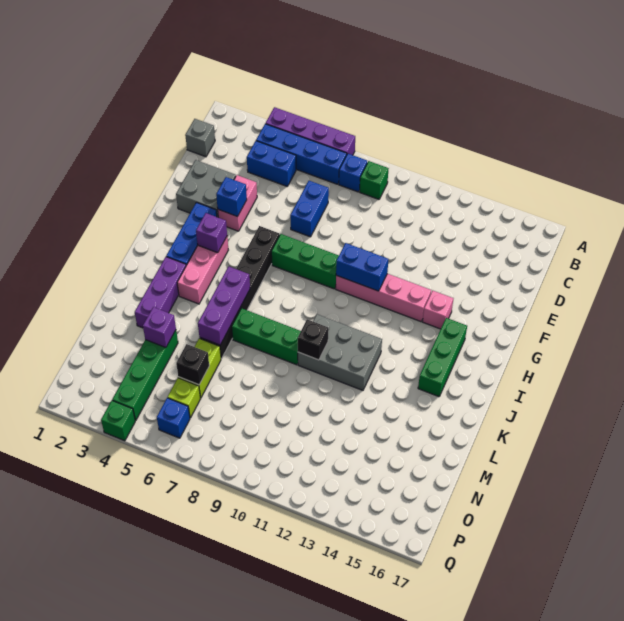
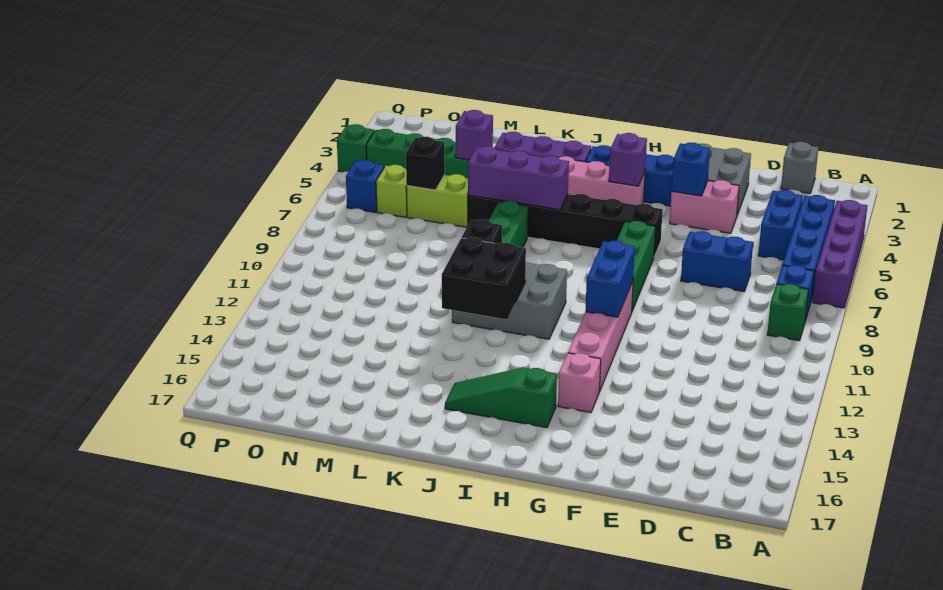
green brick H15:J15 level 1 -> green slope H15:J15 level 1 top H
grey brick J10:K12 level 1 -> grey brick I10:K11 level 1
none -> black brick J11:K12 level 2

